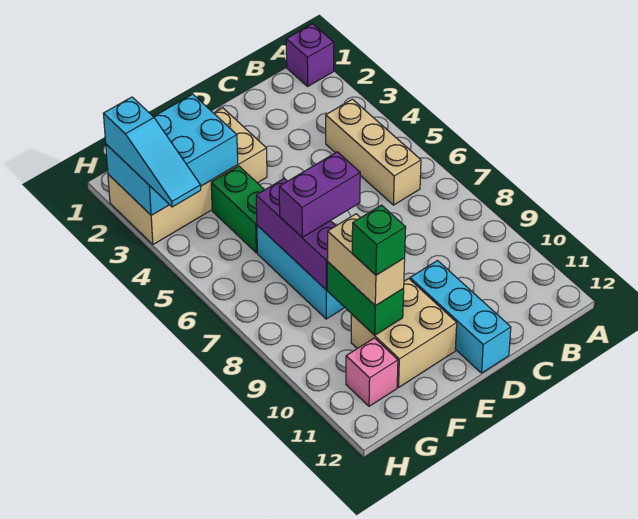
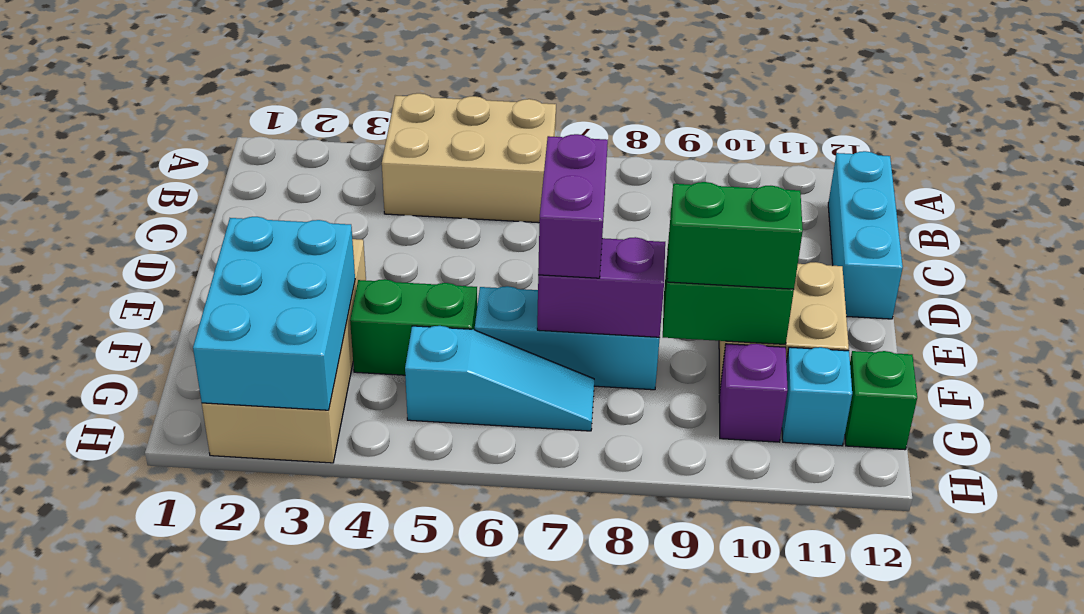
purple brick A1 level 1 -> purple brick G10 level 1
tan brick B4:B6 level 1 -> tan brick A4:B6 level 1
cyan brick D10:D12 level 1 -> cyan brick B12:D12 level 1
purple brick F6:F8 level 2 -> purple brick F7:F8 level 2
tan brick F9:F10 level 3 -> green brick F9:F10 level 3
green brick F10 level 4 -> green brick G12 level 1
pink brick G11 level 1 -> cyan brick G11 level 1
cyan slope H2:H4 level 3 top 2 -> cyan slope G5:G7 level 1 top 5

